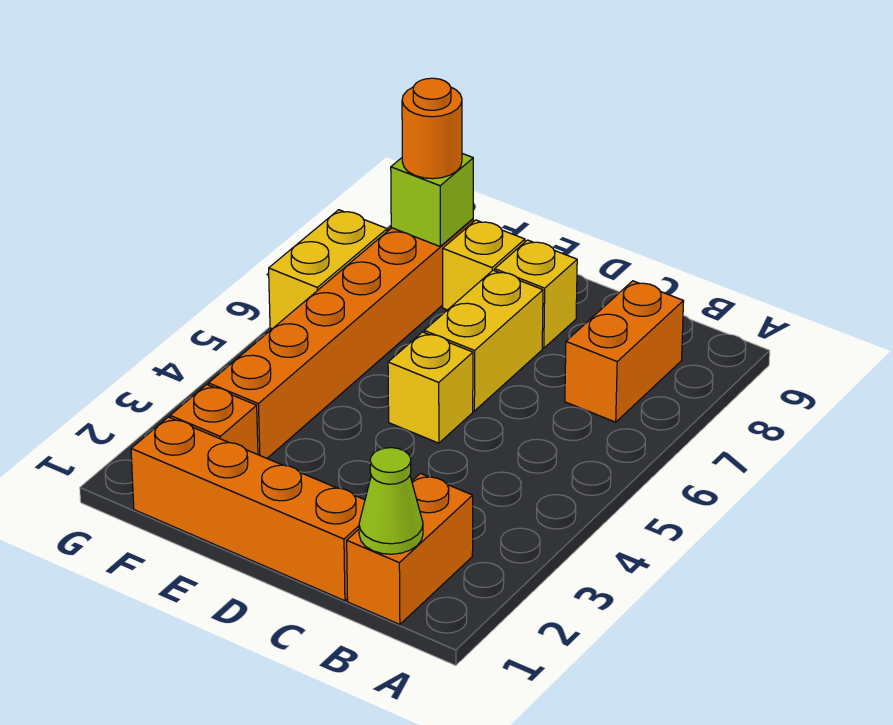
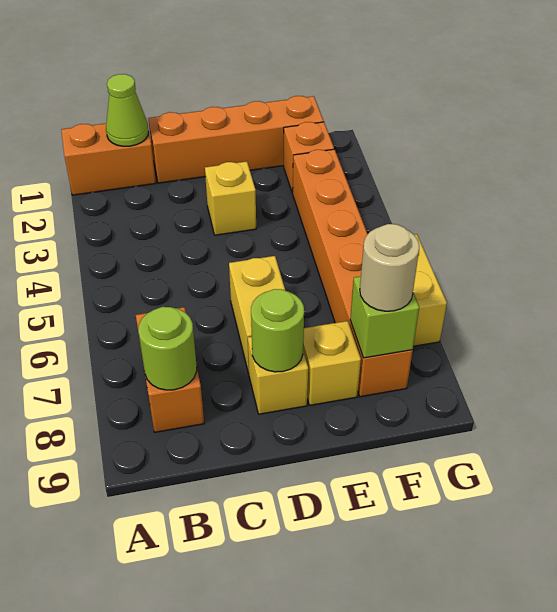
orange brick B1:B2 level 1 -> orange brick A1:B1 level 1
none -> lime round brick B8 level 2
yellow brick D5 level 1 -> yellow brick D3 level 1
none -> lime round brick D8 level 2
orange round brick F8 level 3 -> tan round brick F8 level 3

